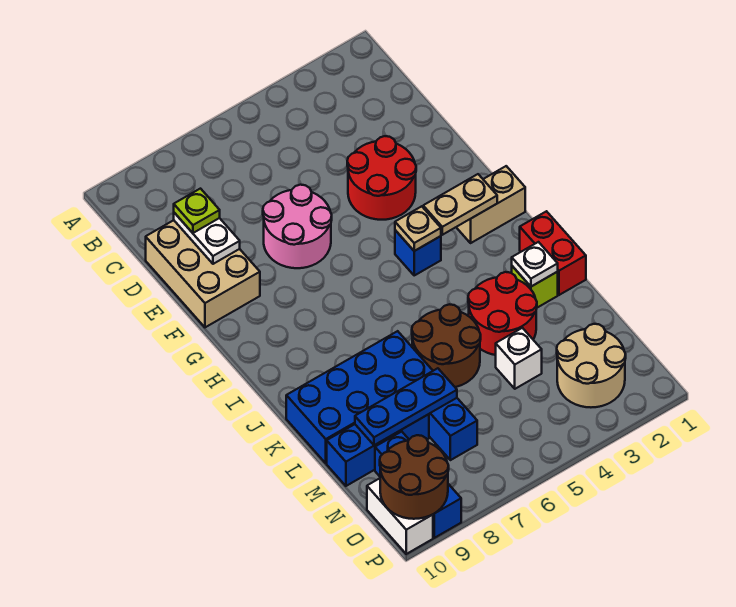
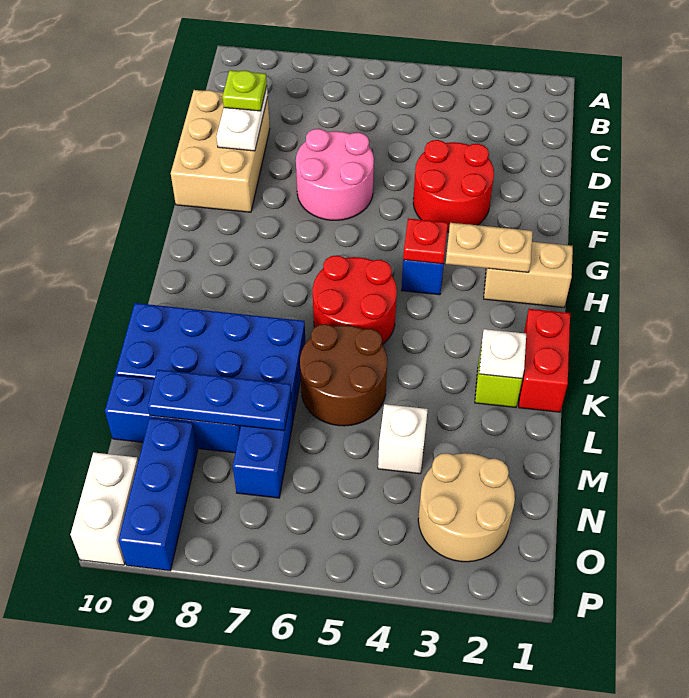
tan plate H4 level 2 -> red plate H4 level 2
red round brick K3:L4 level 1 -> red round brick I5:J6 level 1
brown round brick O9:P10 level 2 -> none

